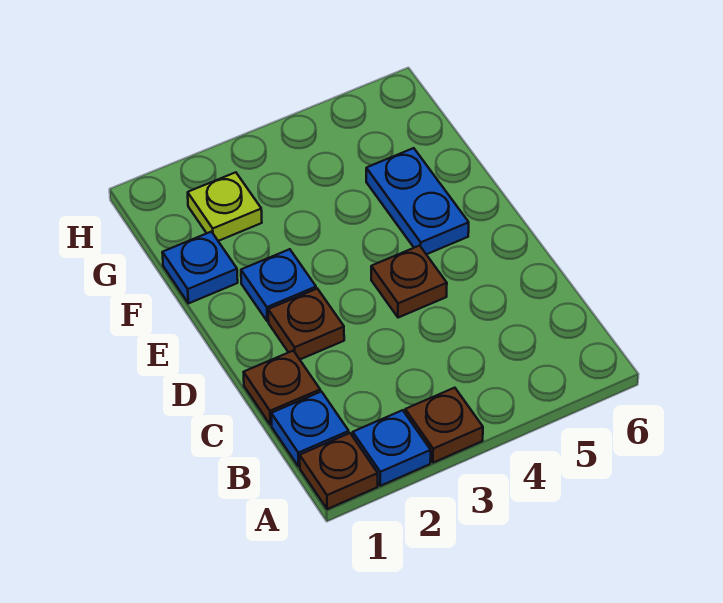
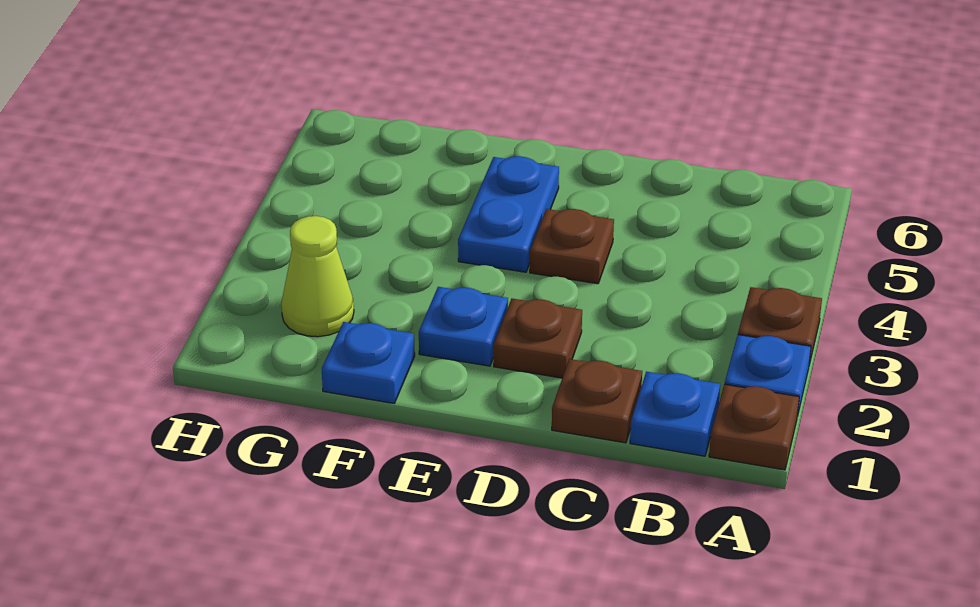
blue plate E5:F5 level 1 -> blue plate E4:E5 level 1
lime plate G2 level 1 -> lime cone G2 level 1

